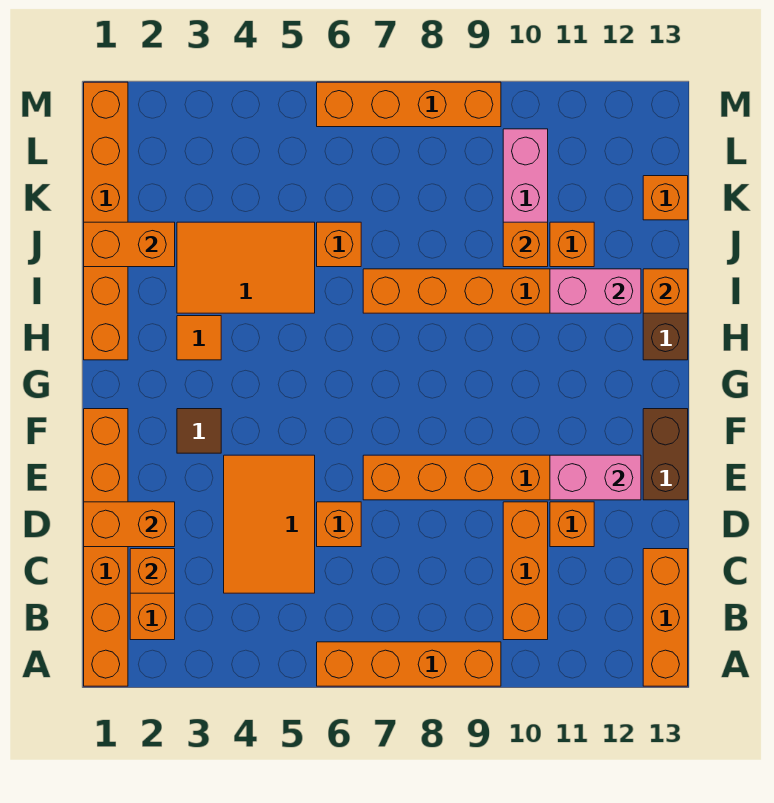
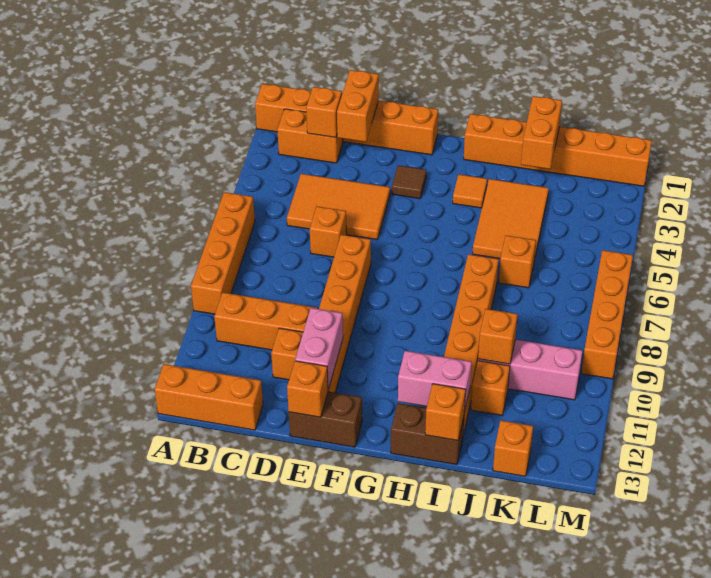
none -> orange brick E13 level 2
pink brick I11:I12 level 2 -> pink brick H12:I12 level 2

